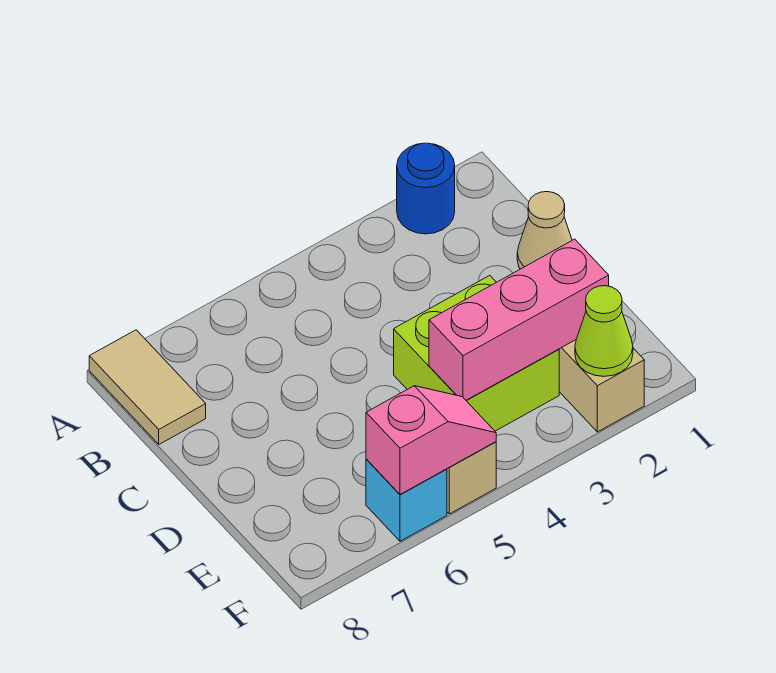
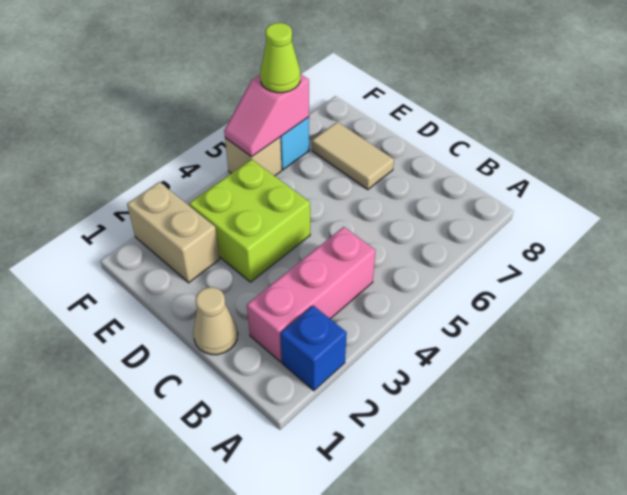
blue round brick A2 level 1 -> blue brick A2 level 1
tan tile A8:B8 level 1 -> tan tile D7:E7 level 1
pink brick E2:E4 level 2 -> pink brick B2:B4 level 1
lime cone F2 level 2 -> lime cone F6 level 3

